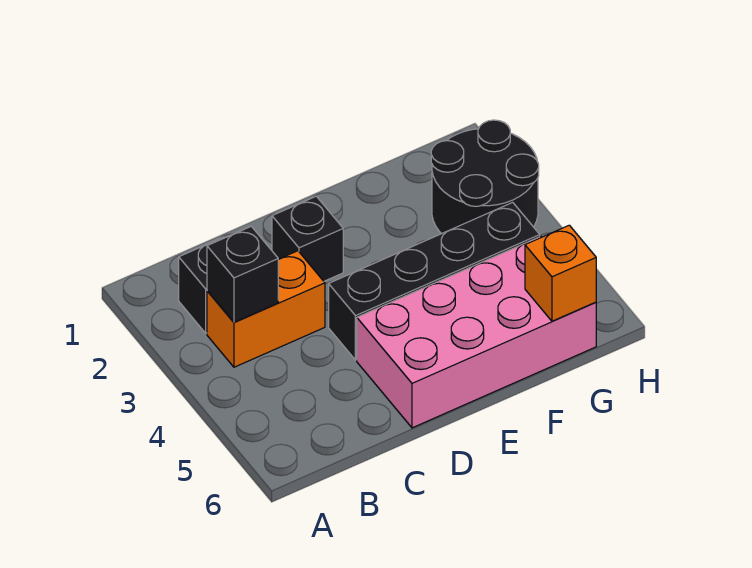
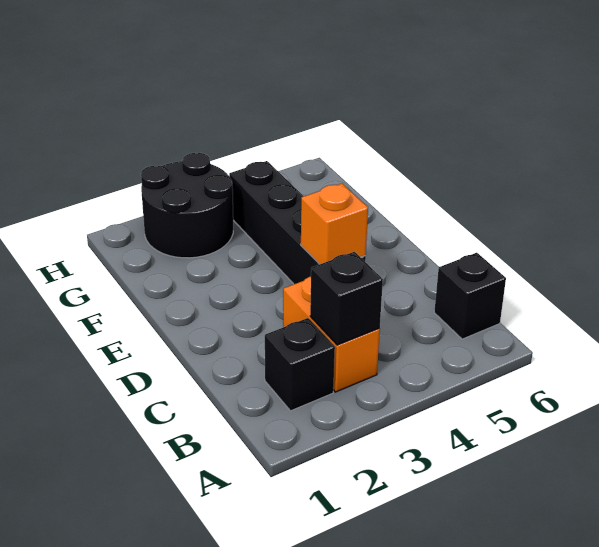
black brick D2 level 1 -> black brick B6 level 1
pink brick D5:G6 level 1 -> none
orange brick G6 level 2 -> orange brick D4 level 2

